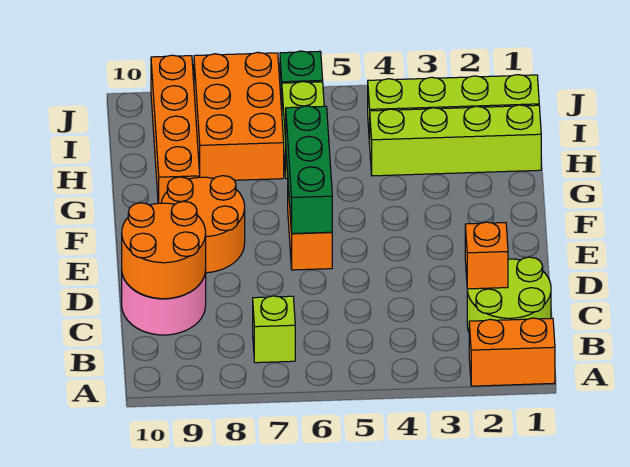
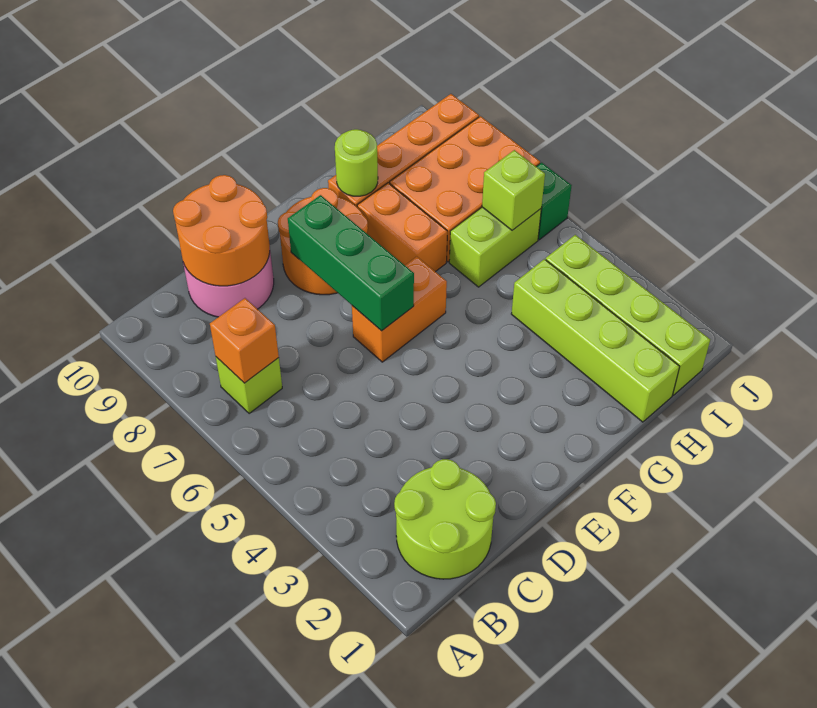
orange brick A1:A2 level 1 -> orange brick G7:G8 level 1
orange brick C2 level 2 -> orange brick B7 level 2
green brick E6:G6 level 2 -> green brick E6:E8 level 2
none -> lime round brick G9 level 2
none -> lime brick I6 level 2

